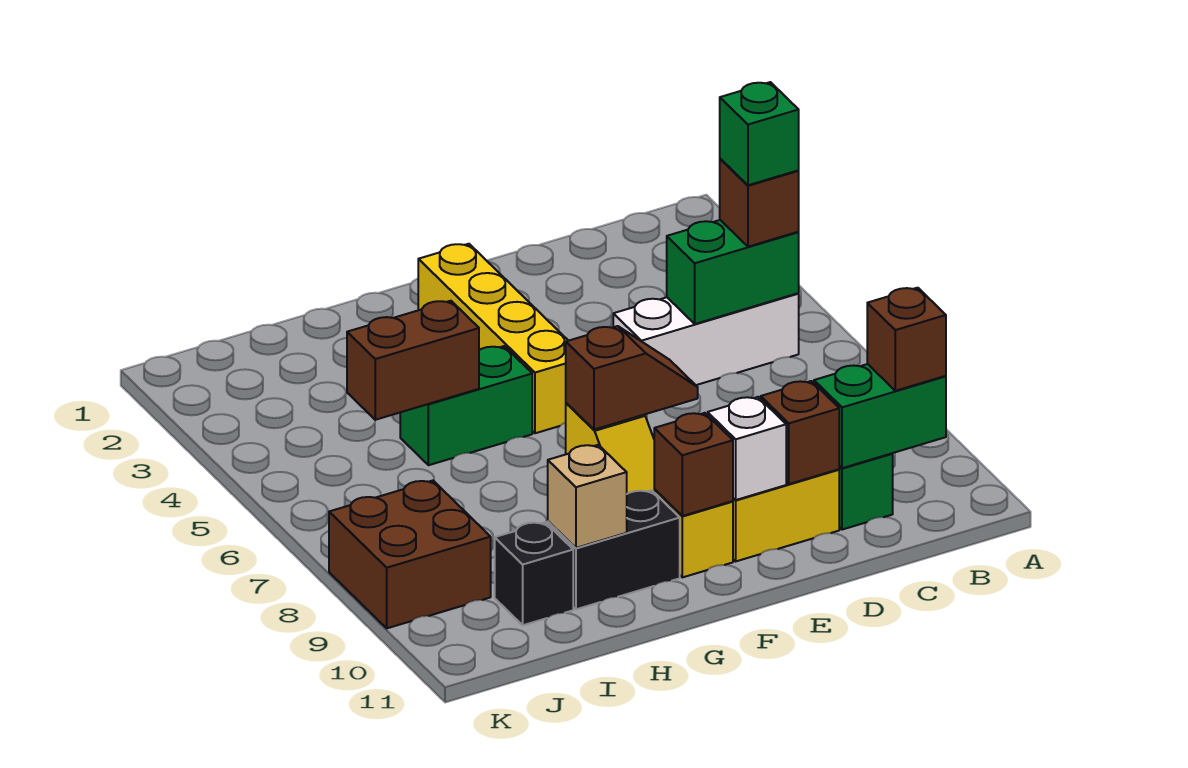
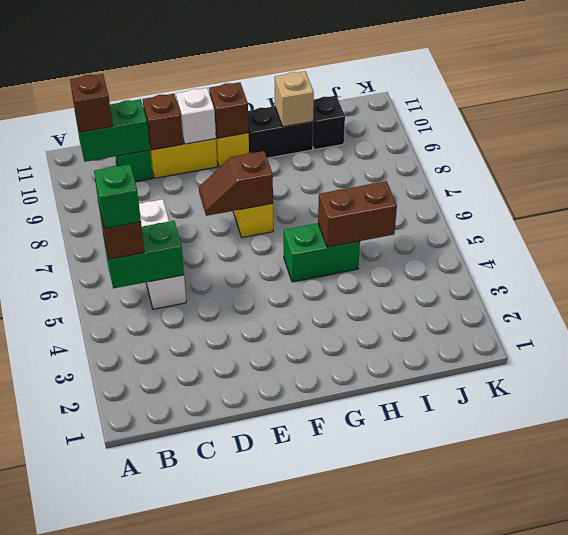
white brick B5:D5 level 1 -> white brick C5:C7 level 1
yellow brick F2:F5 level 1 -> none
brown brick J8:K9 level 1 -> none

